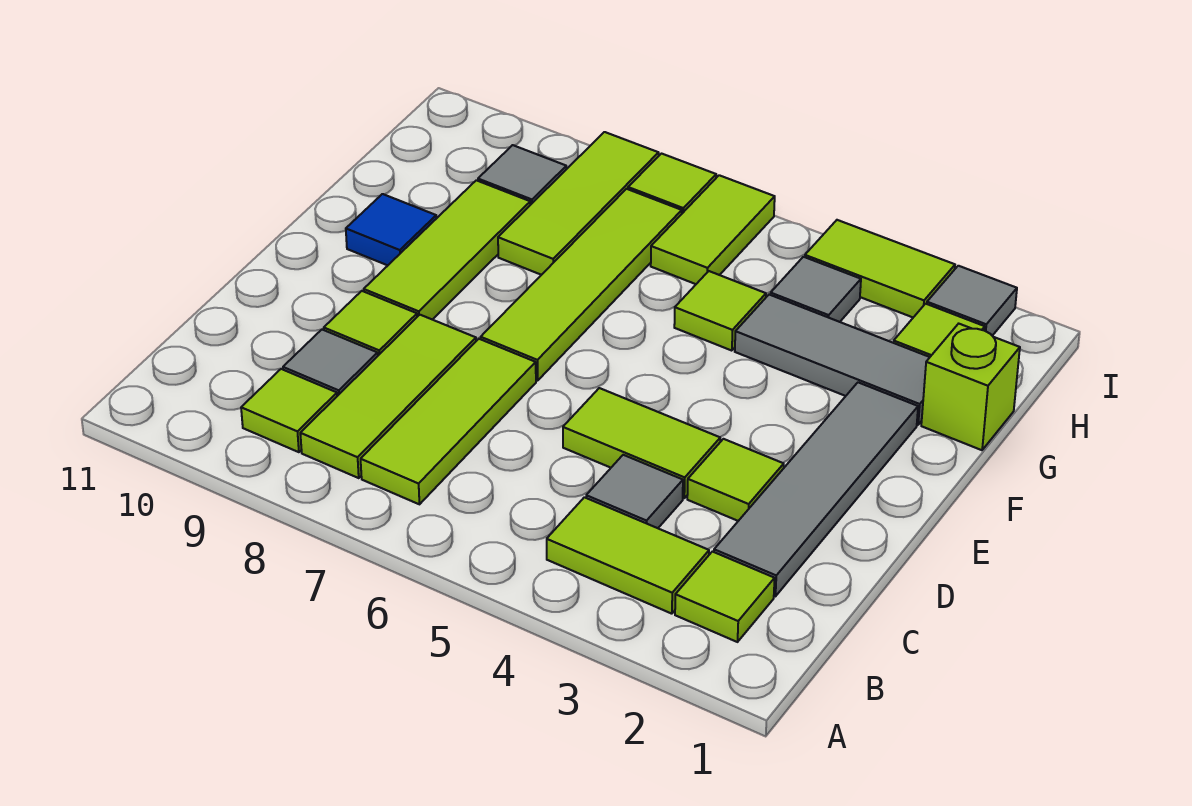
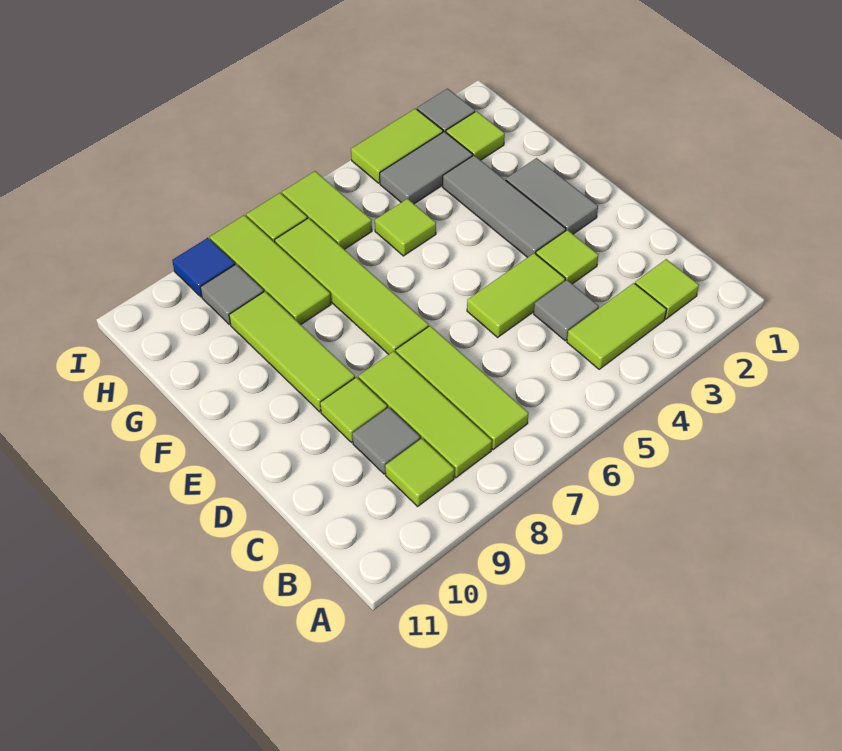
grey tile C2:F2 level 1 -> grey tile E2:F2 level 1
blue tile F10 level 1 -> blue tile I9 level 1
lime brick G1 level 1 -> none
grey tile G2:G4 level 1 -> grey tile E3:G3 level 1
grey tile H4 level 1 -> grey tile H3:H4 level 1

